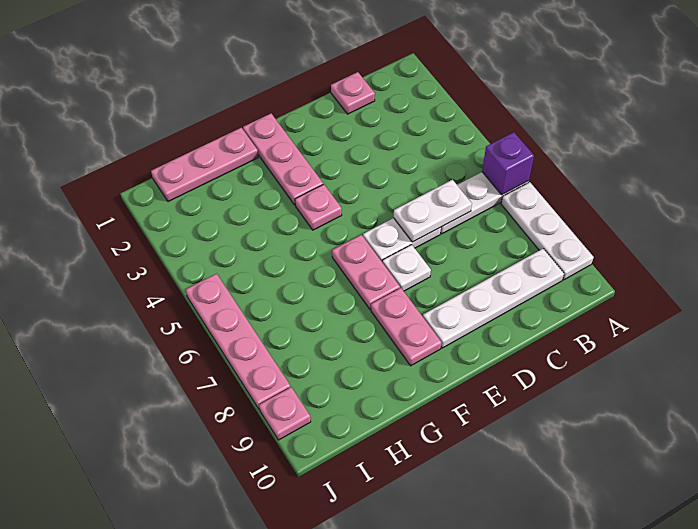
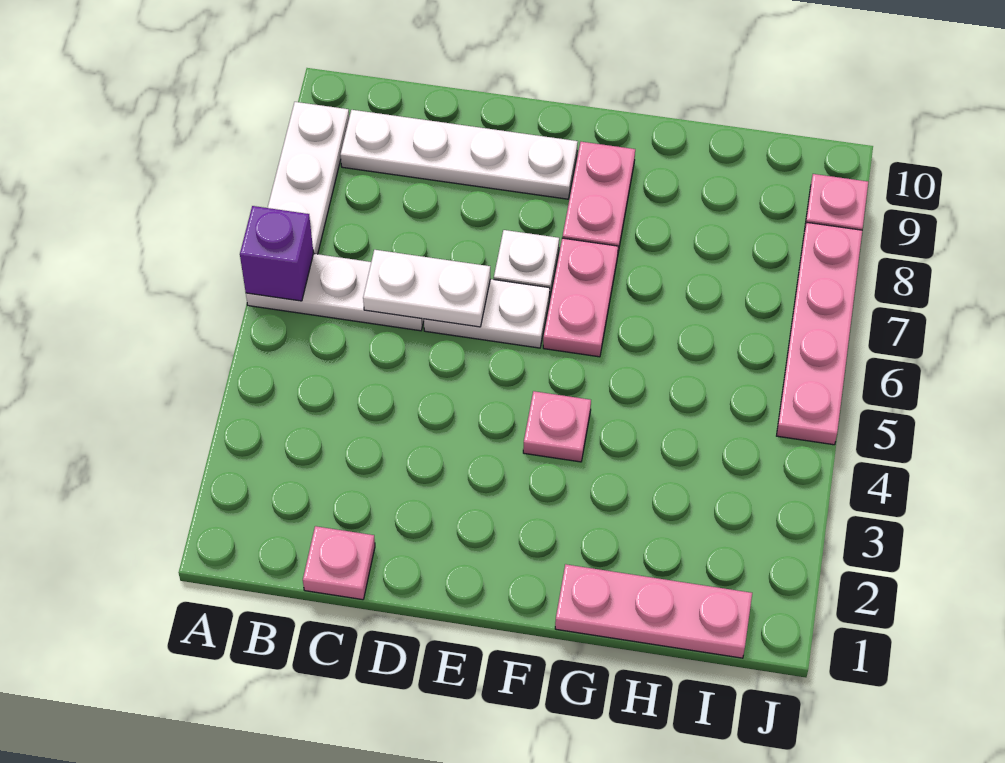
pink plate F1:F3 level 1 -> none

